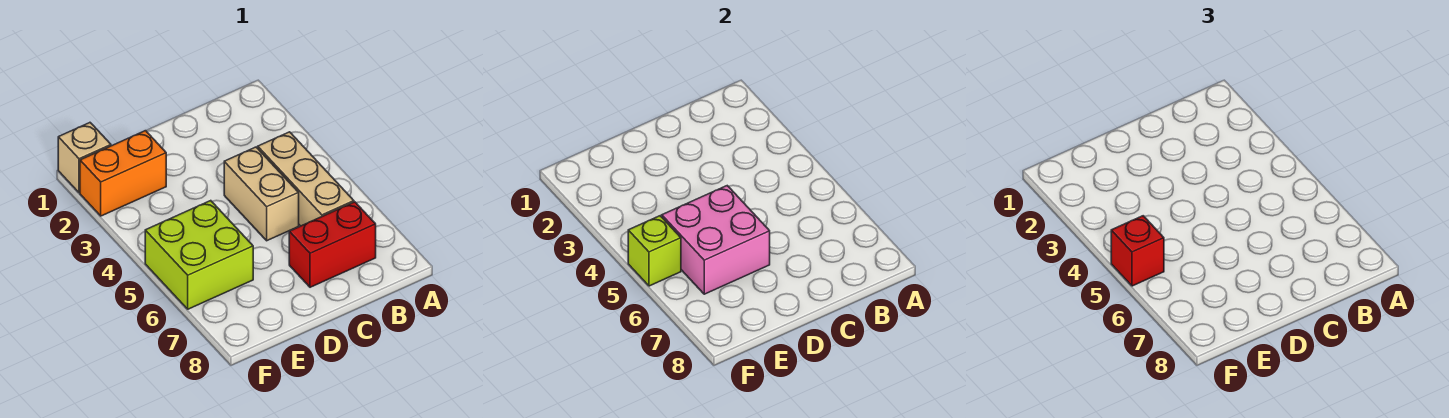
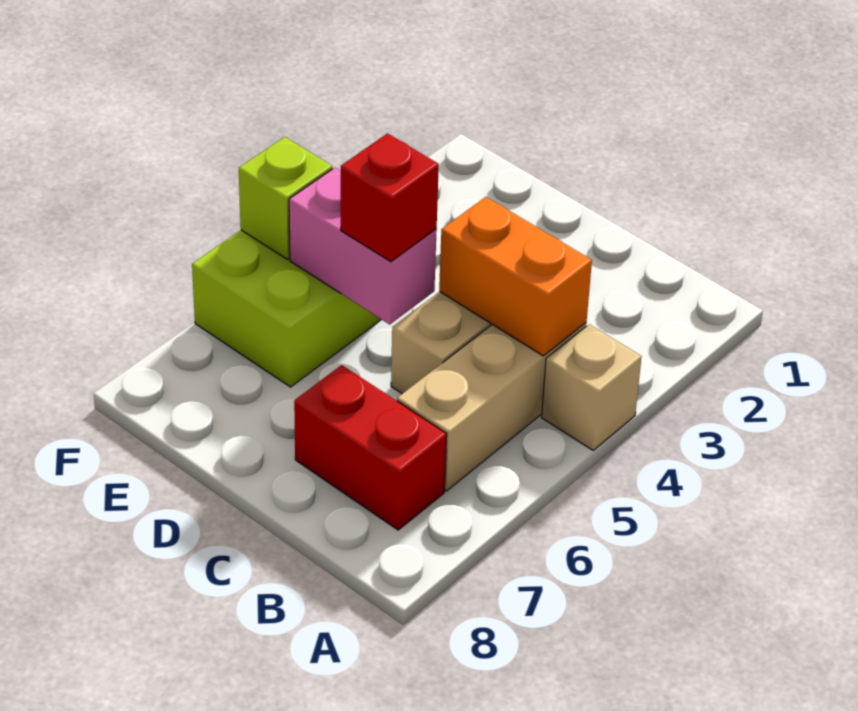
pink brick D5:E6 level 2 -> pink brick D5:E5 level 2
orange brick E2:F2 level 1 -> orange brick B4:C4 level 2
tan brick F1 level 1 -> tan brick A4 level 1
red brick F5 level 3 -> red brick D5 level 3

